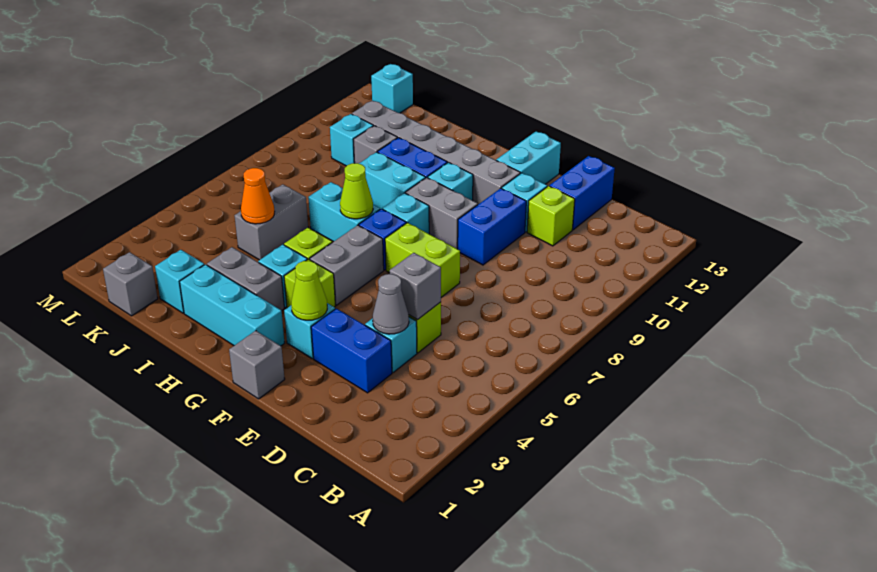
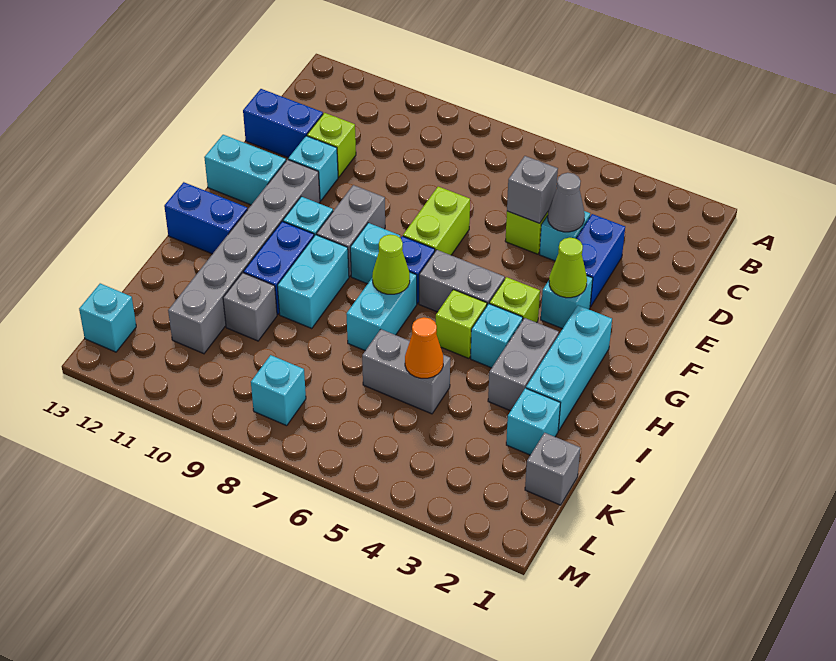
blue brick E9:E10 level 1 -> blue brick H12:H13 level 1
grey brick F1 level 1 -> none
cyan brick K10 level 1 -> cyan brick L8 level 1

